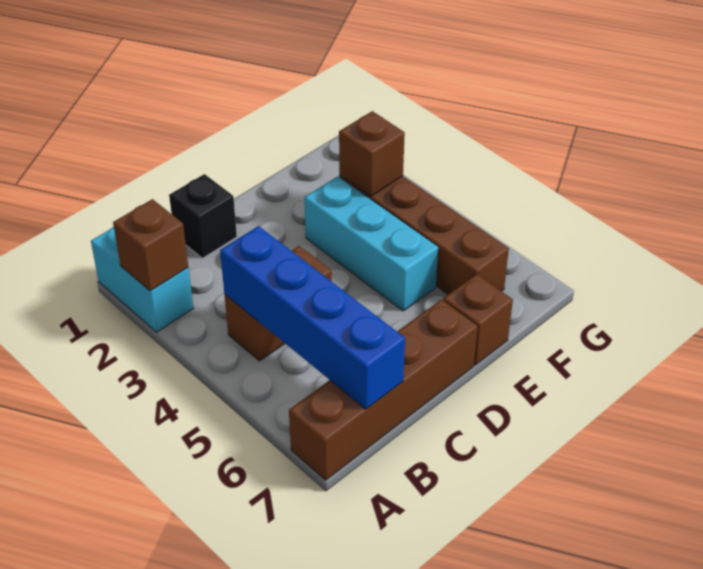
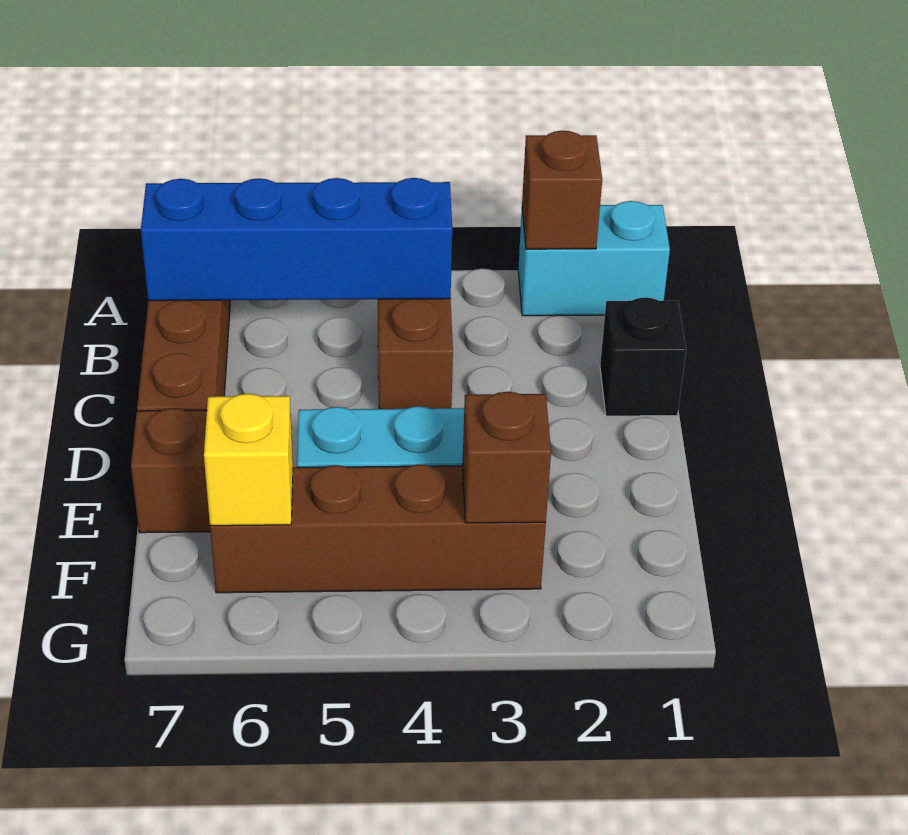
none -> yellow brick F6 level 2

